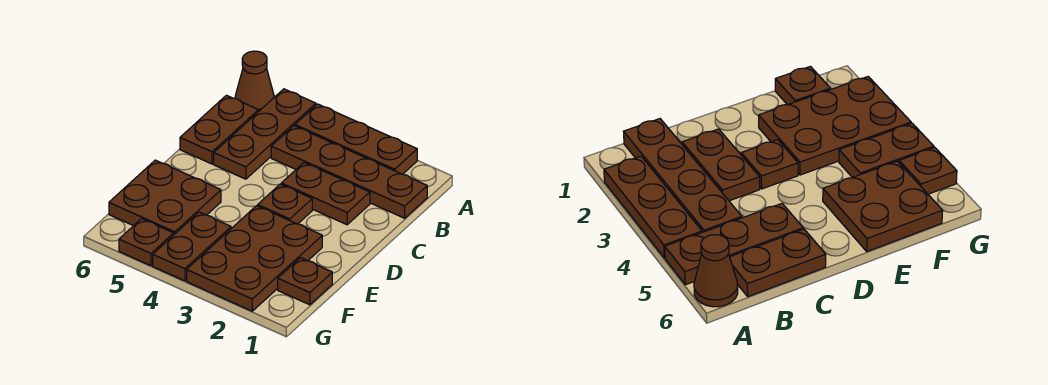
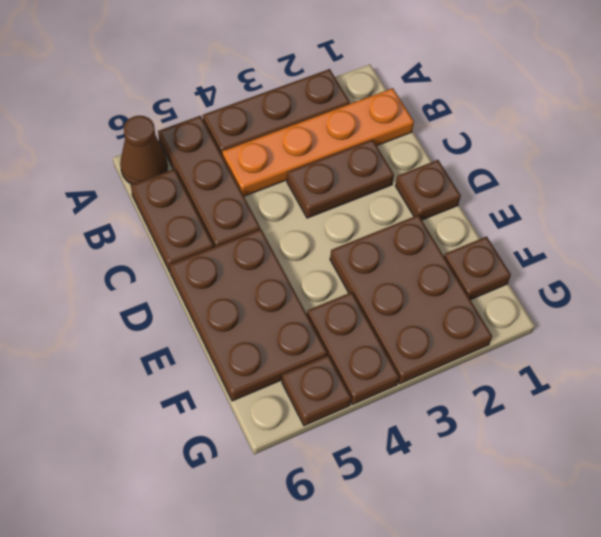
brown plate B1:B4 level 1 -> orange plate B1:B4 level 1
brown plate D3 level 1 -> brown plate D1 level 1
brown plate E5:F6 level 1 -> brown plate D5:F6 level 1

